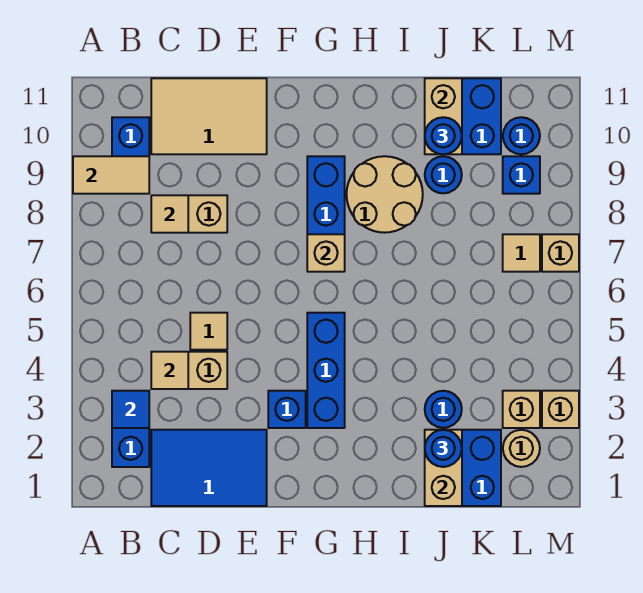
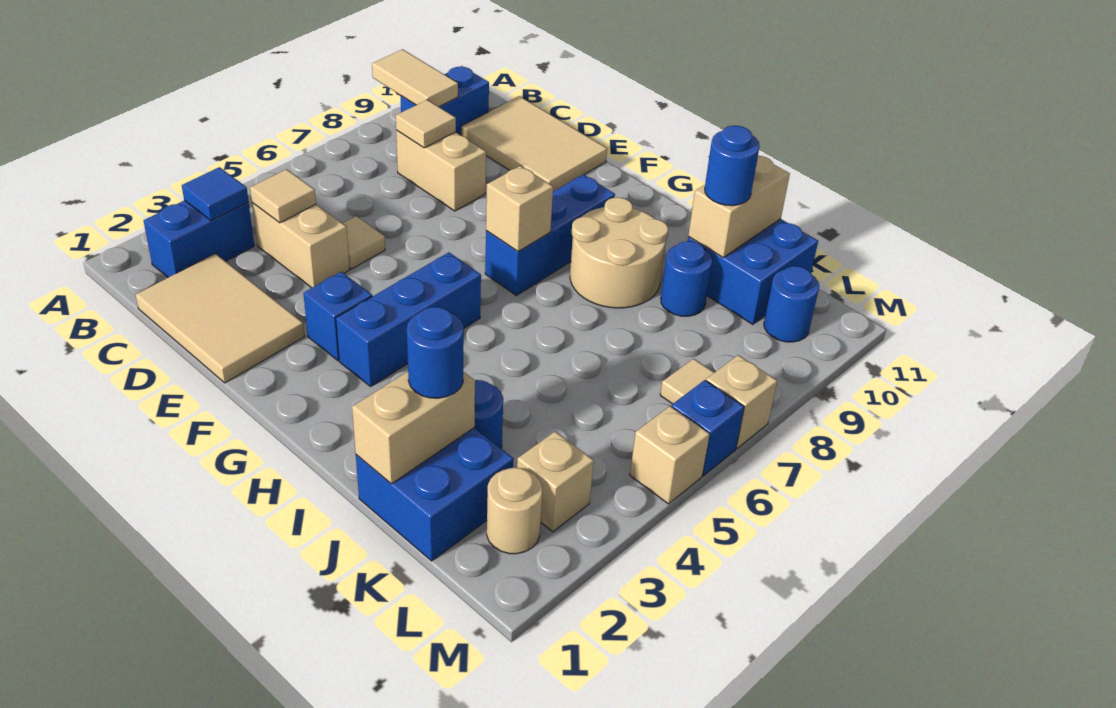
blue tile C1:E2 level 1 -> tan tile C1:E2 level 1
blue brick L9 level 1 -> blue brick M6 level 1
tan brick M3 level 1 -> tan brick M5 level 1

